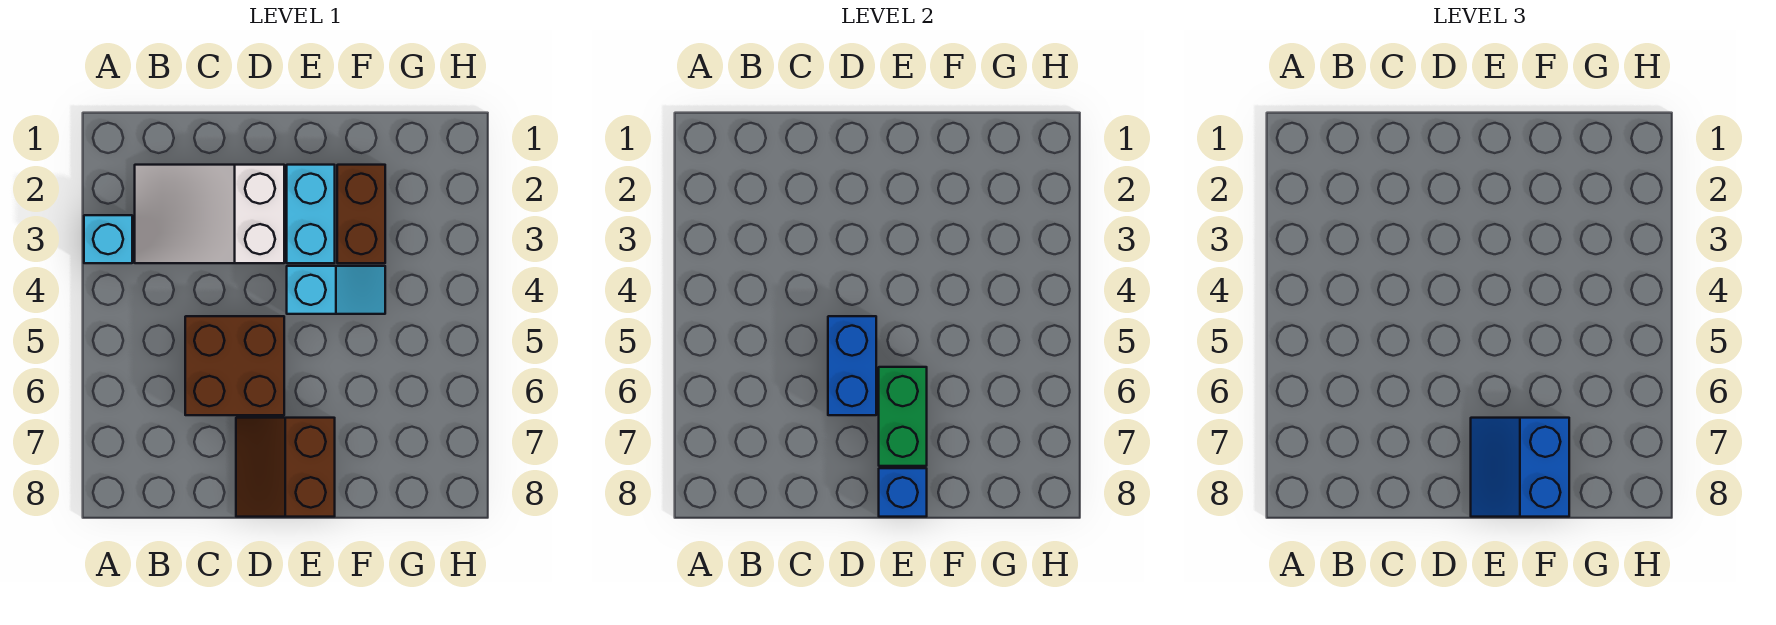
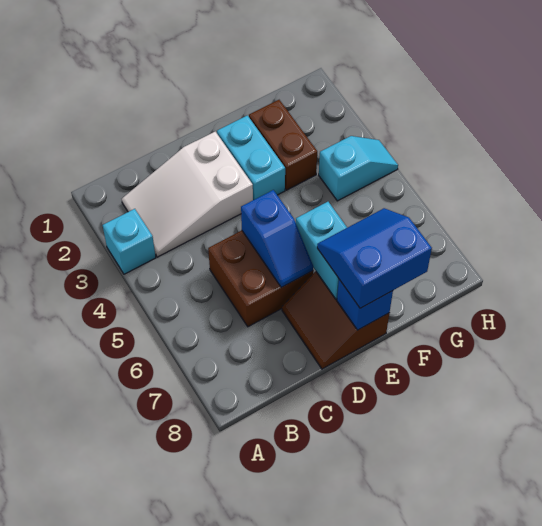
blue brick D5:D6 level 2 -> blue slope D5:D6 level 2 top 5
cyan slope E4:F4 level 1 top E -> cyan slope G4:H4 level 1 top G
green brick E6:E7 level 2 -> cyan brick E6:E7 level 2
blue slope E7:F8 level 3 top F -> blue slope E7:F8 level 3 top 8

